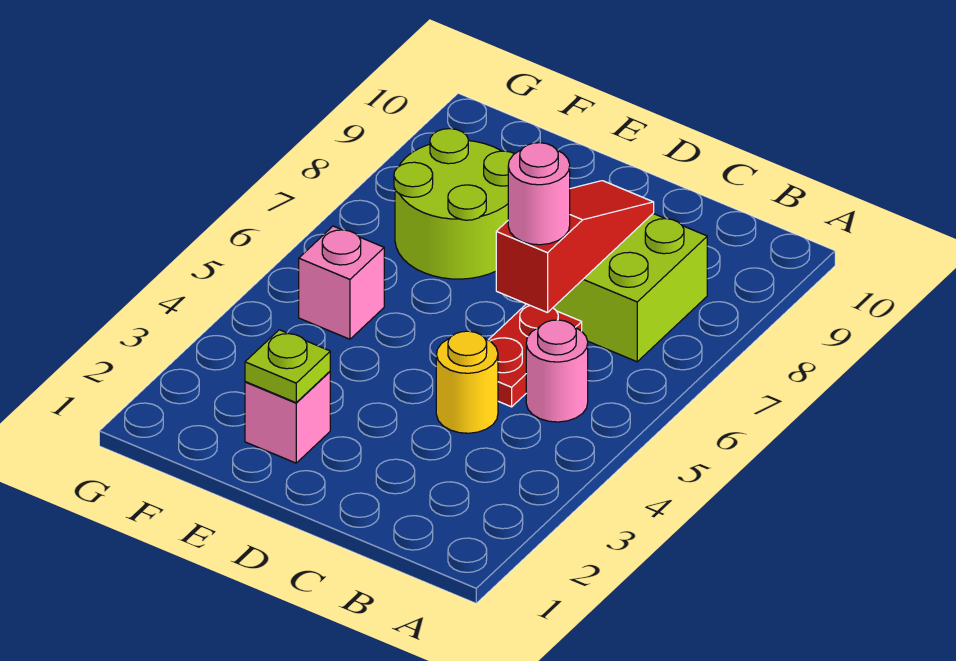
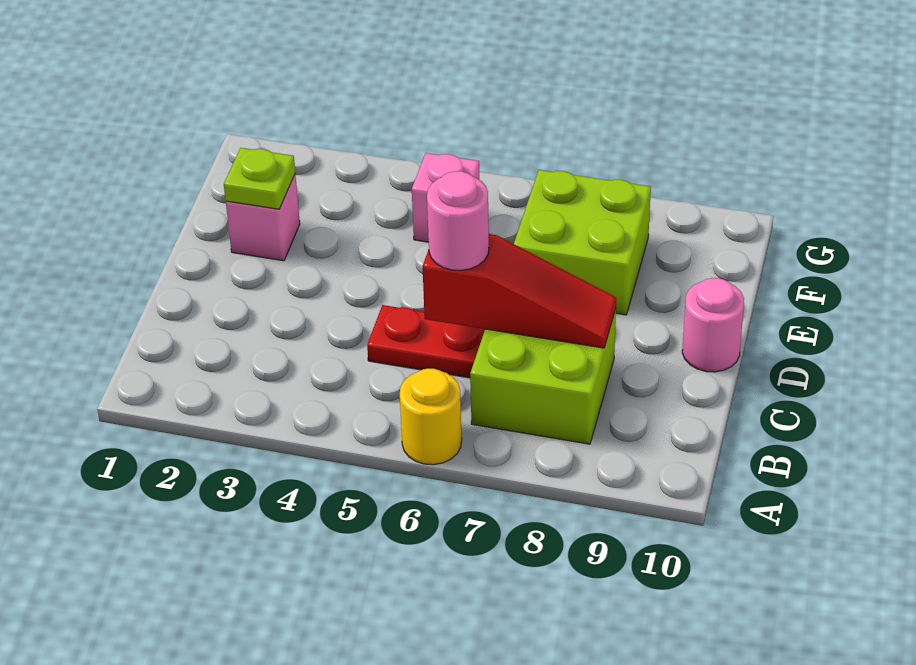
pink round brick B5 level 1 -> pink round brick D10 level 1
yellow round brick C4 level 1 -> yellow round brick A6 level 1
lime round brick E7:F8 level 1 -> lime brick E7:F8 level 1

